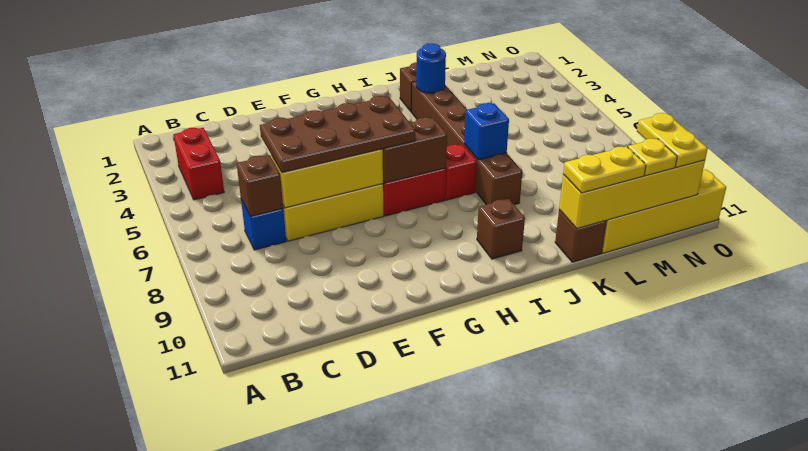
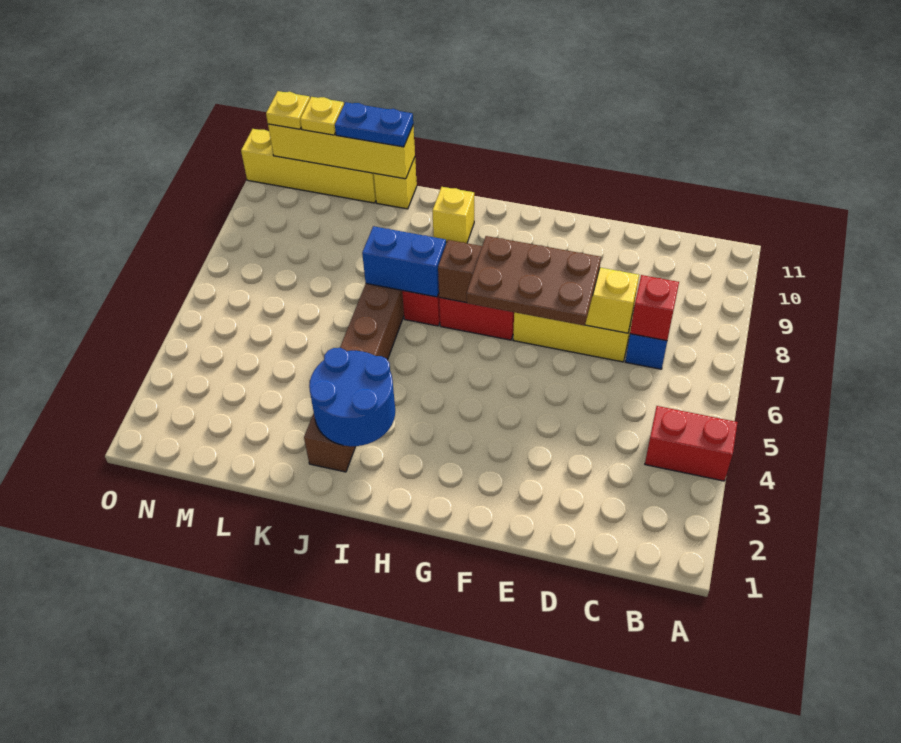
red brick B3:B4 level 1 -> red brick A4:B4 level 1
brown brick C7 level 2 -> red brick C7 level 2
brown plate D6:G7 level 3 -> brown plate E6:G7 level 3
brown brick I10 level 1 -> yellow brick I10 level 1
blue round brick J3 level 2 -> blue round brick I2:J3 level 2
blue brick J7 level 2 -> blue brick I7:J7 level 2
brown brick K11 level 1 -> yellow brick K11 level 1
yellow plate K11:L11 level 3 -> blue plate K11:L11 level 3
yellow plate N10:N11 level 3 -> yellow plate N11 level 3

